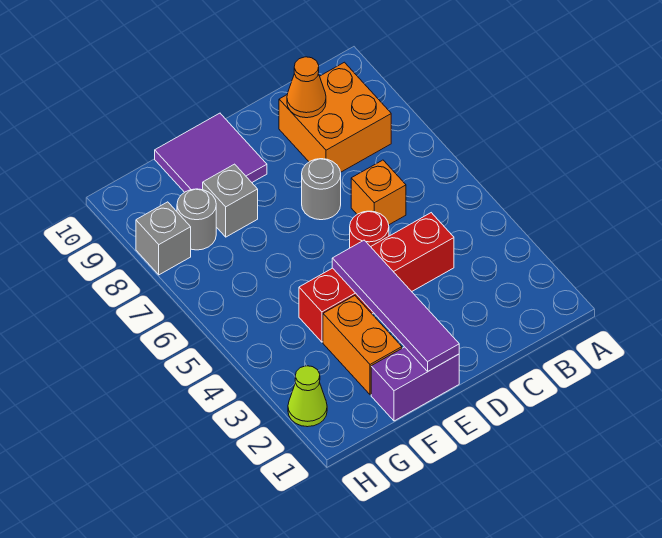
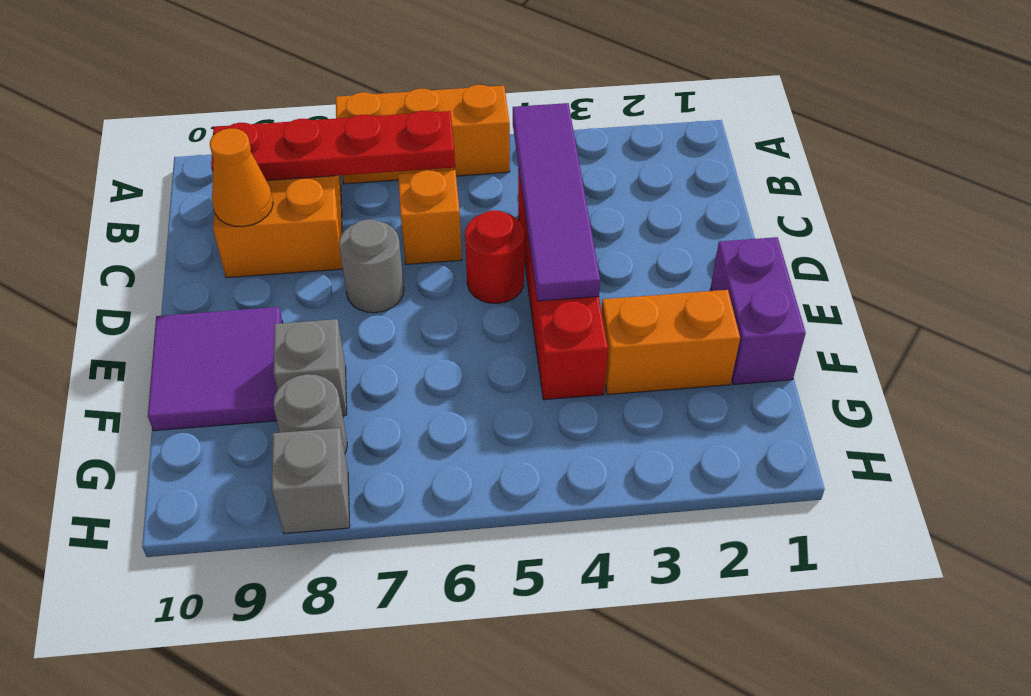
none -> orange brick A5:A7 level 1
none -> red plate B6:B9 level 2
purple tile E1:E4 level 2 -> purple tile B4:E4 level 2
lime cone H2 level 1 -> none

